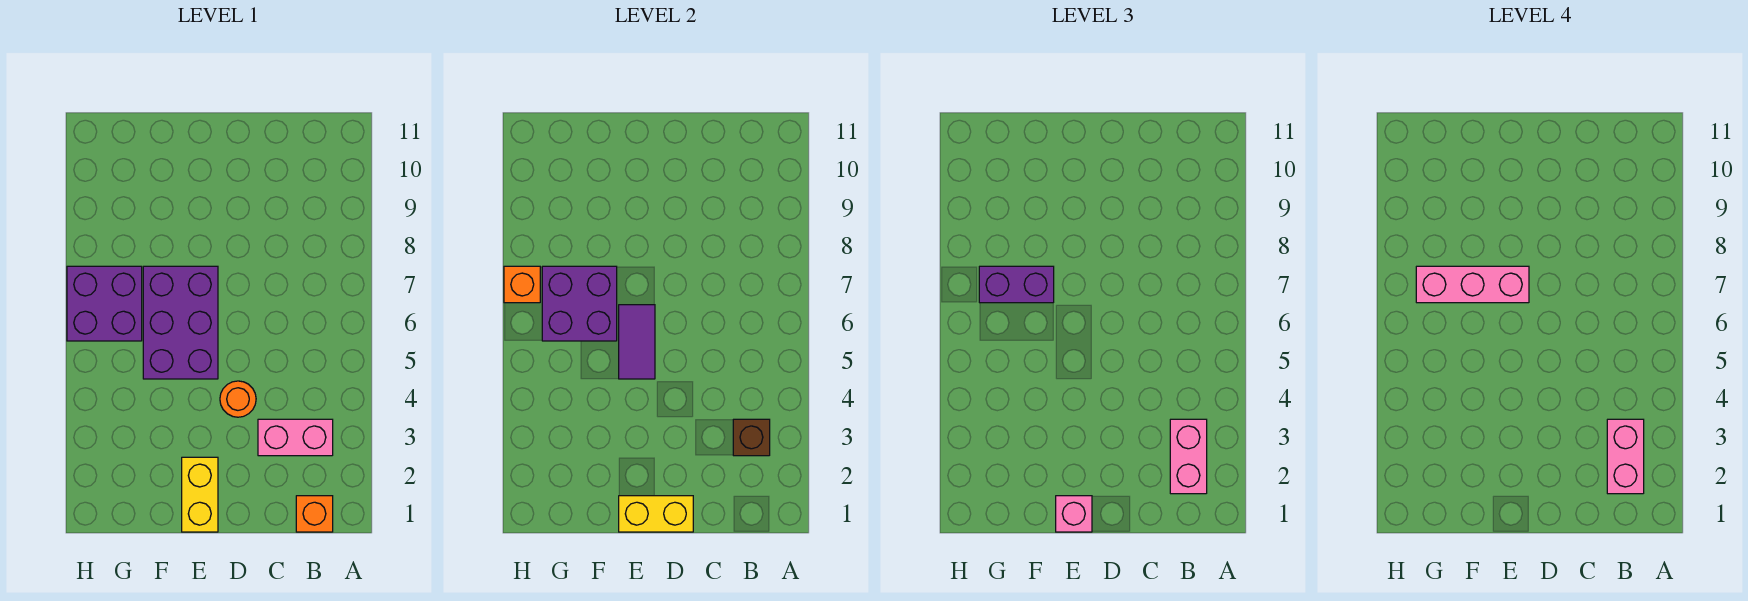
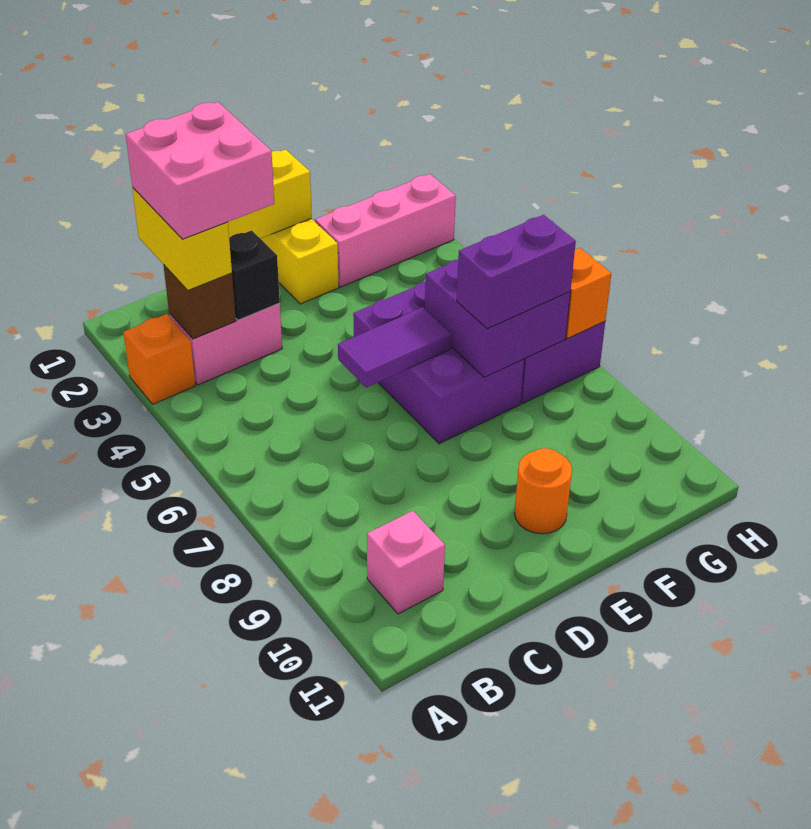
orange brick B1 level 1 -> orange brick A3 level 1
pink brick B2:B3 level 3 -> yellow brick B2:B3 level 3
pink brick B2:B3 level 4 -> pink brick B2:C3 level 4
none -> black brick C3 level 2
orange round brick D4 level 1 -> orange round brick E10 level 1
pink brick E1 level 3 -> pink brick B10 level 1
purple tile E5:E6 level 2 -> purple tile D6:E6 level 2
pink brick E7:G7 level 4 -> pink brick F2:H2 level 1

